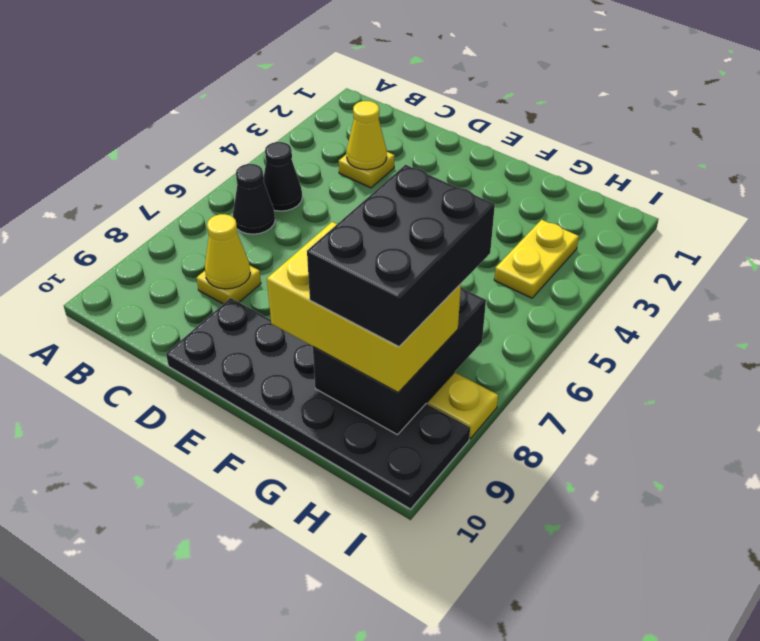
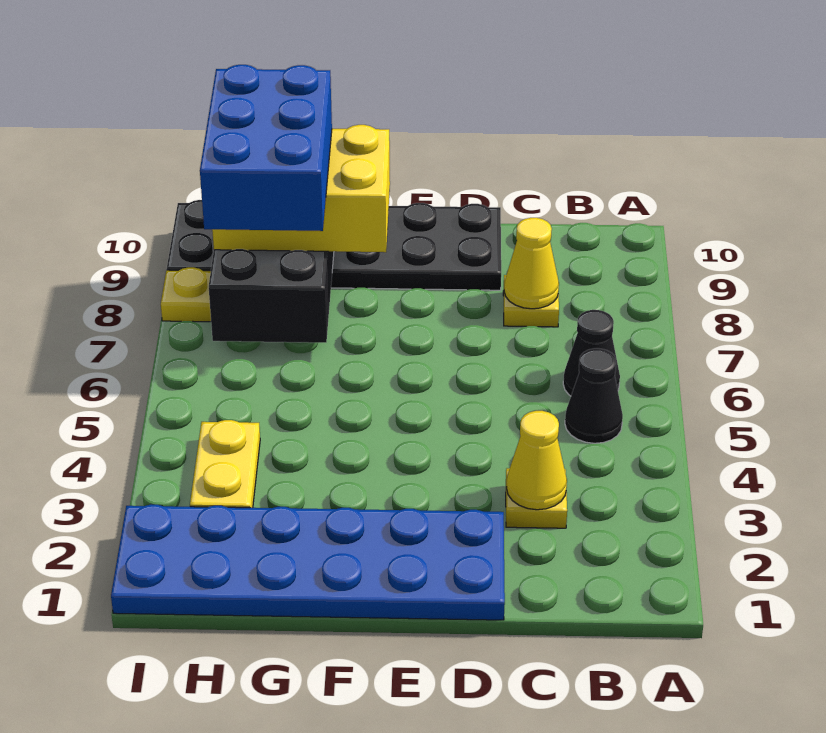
none -> blue plate D1:I2 level 1
black brick G7:H9 level 4 -> blue brick G7:H9 level 4

